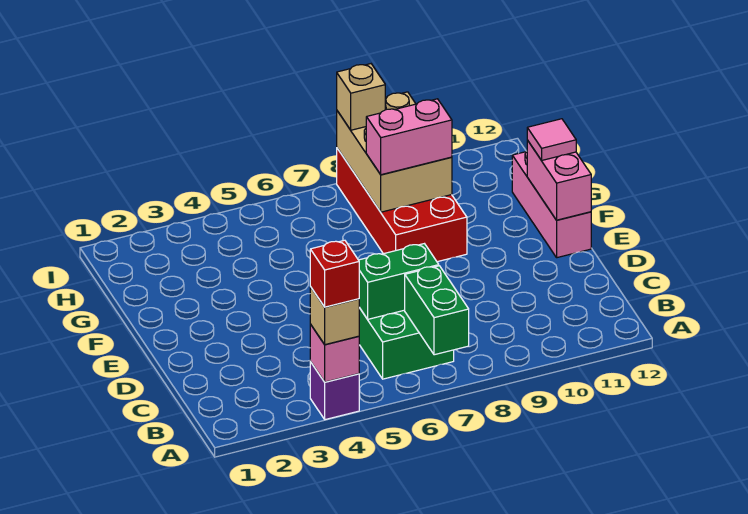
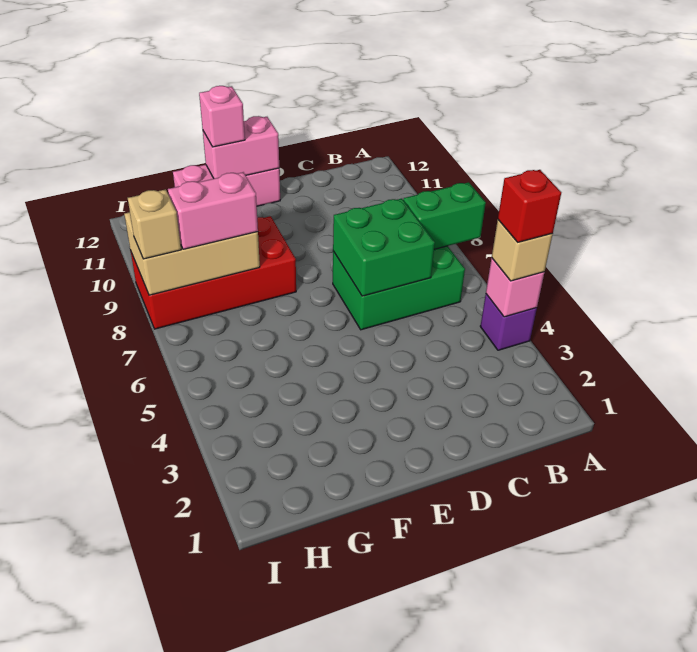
green brick C6:C7 level 2 -> green brick C6:D7 level 2
pink tile F12 level 3 -> pink brick F12 level 3
pink brick G8:G9 level 3 -> pink brick G8:H8 level 3

